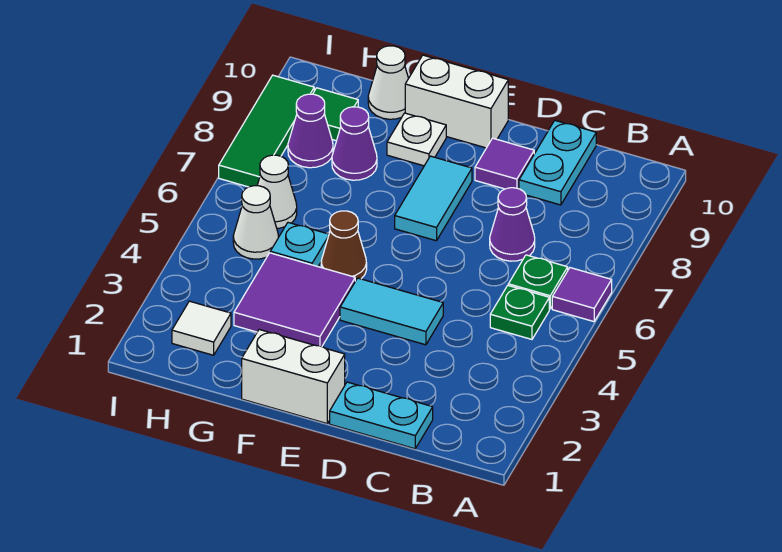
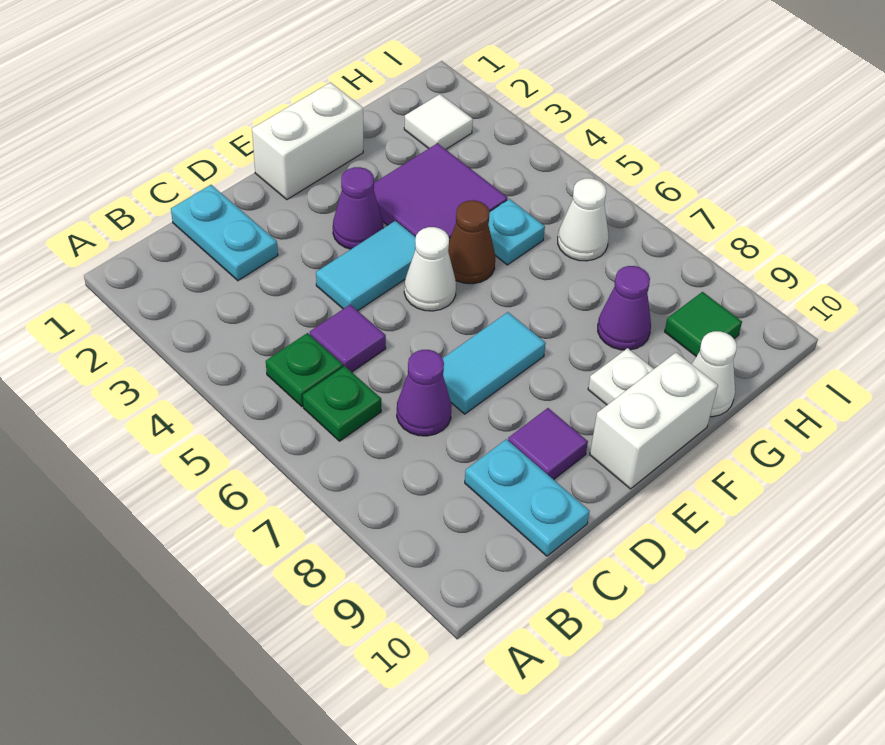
purple tile A6 level 1 -> purple tile C5 level 1
cyan plate C1:D1 level 1 -> cyan plate C1:C2 level 1
cyan tile E7:E8 level 1 -> cyan tile D7:E7 level 1
white cone H5 level 1 -> white cone E5 level 1
purple cone H8 level 1 -> purple cone E3 level 1
green tile I7:I9 level 1 -> none

